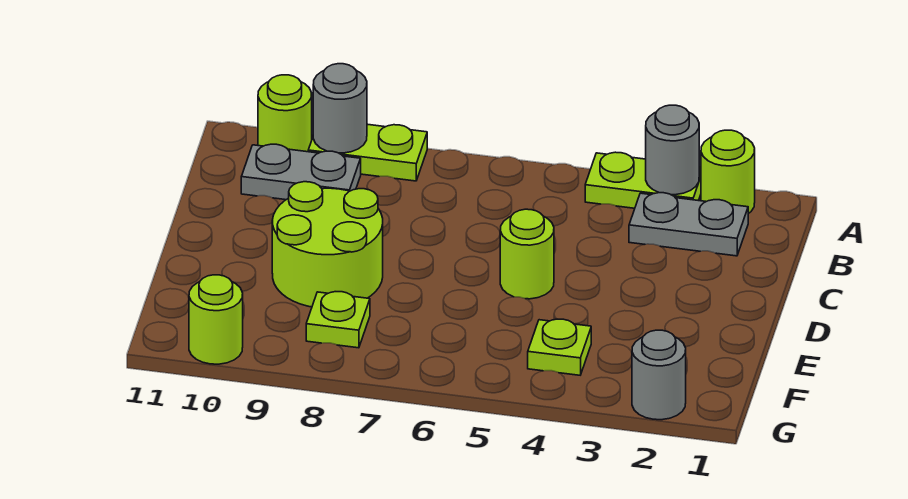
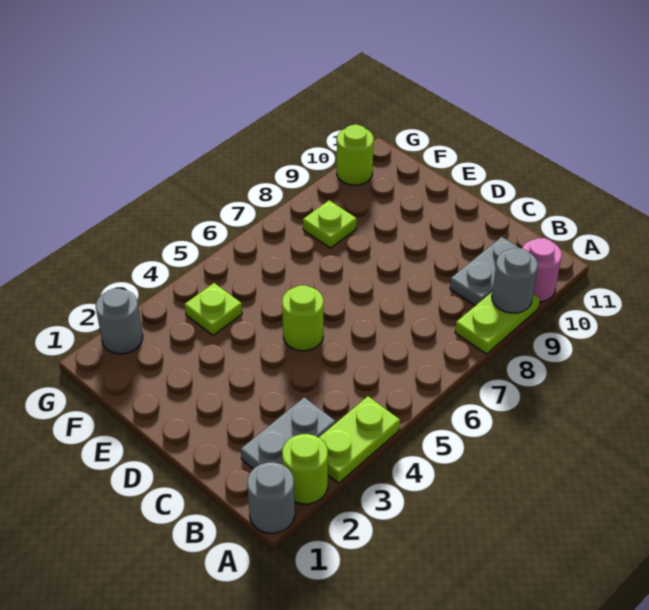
grey round brick A3 level 2 -> grey round brick A1 level 1
lime round brick A10 level 1 -> pink round brick A10 level 1
lime round brick D8:E9 level 1 -> none

